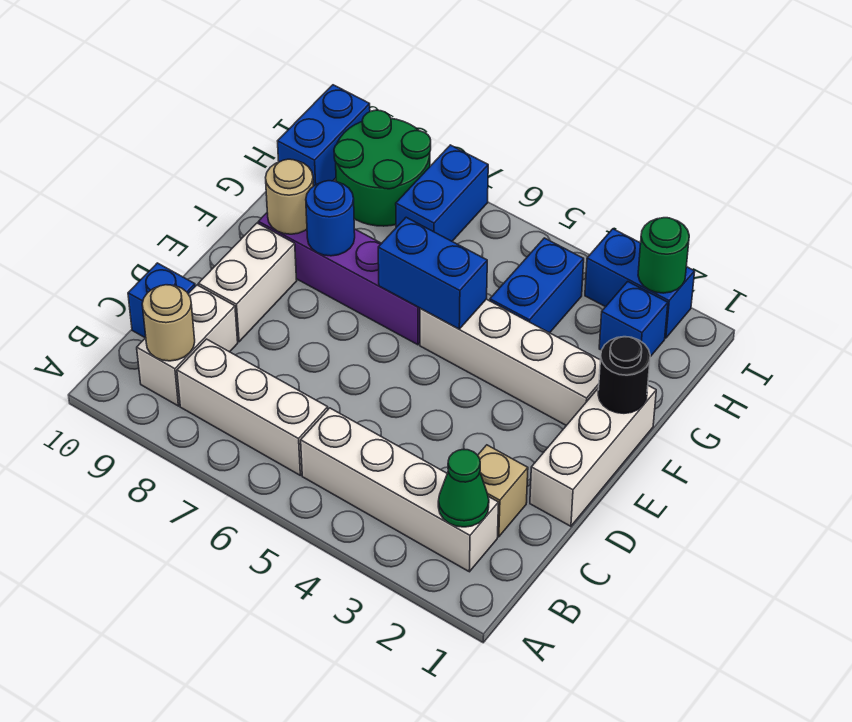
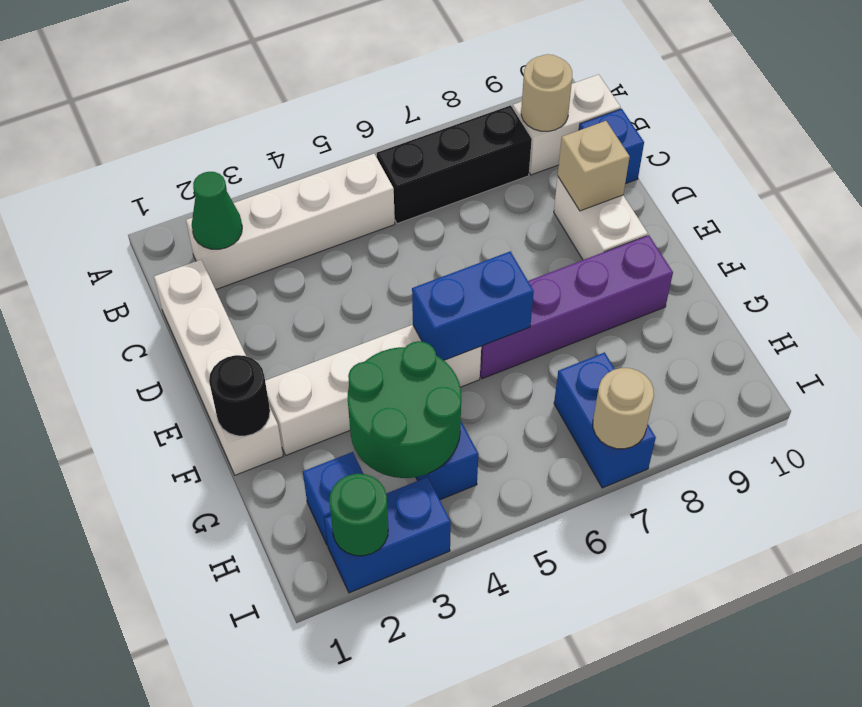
white brick B6:B8 level 1 -> black brick B6:B8 level 1
white brick B9:C9 level 1 -> white brick B9:B10 level 1
tan brick C2 level 1 -> tan brick D9 level 2
white brick D1:F1 level 1 -> white brick C1:F1 level 1
blue round brick F8 level 2 -> none
tan round brick F9 level 2 -> tan round brick I7 level 2
green round brick H8:I9 level 1 -> green round brick G3:H4 level 2
blue brick H10:I10 level 1 -> none

